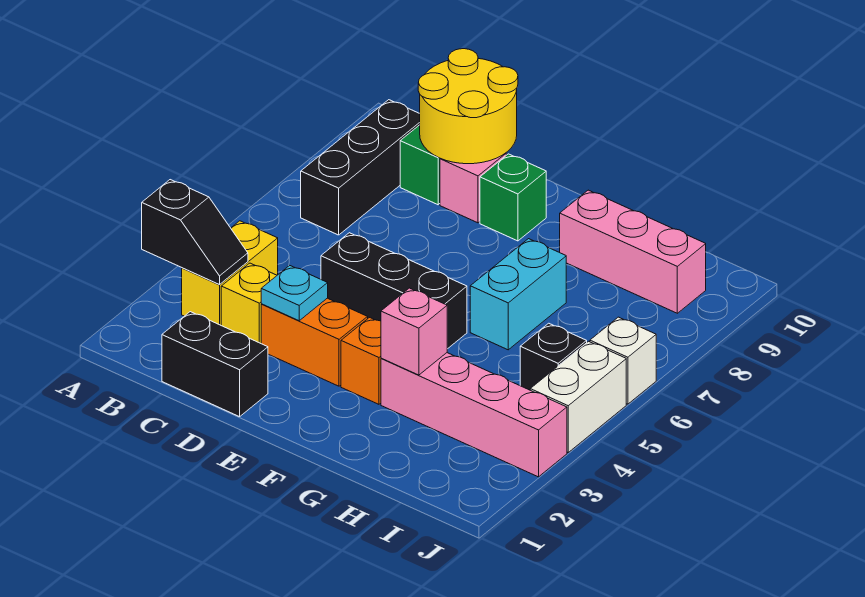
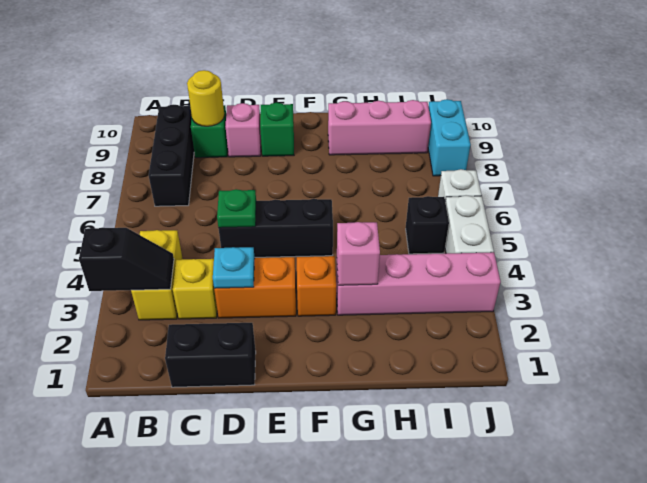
yellow round brick C9:D10 level 2 -> yellow round brick C9 level 2
none -> green plate D5 level 2
cyan brick G6:G7 level 1 -> cyan brick J8:J9 level 1

